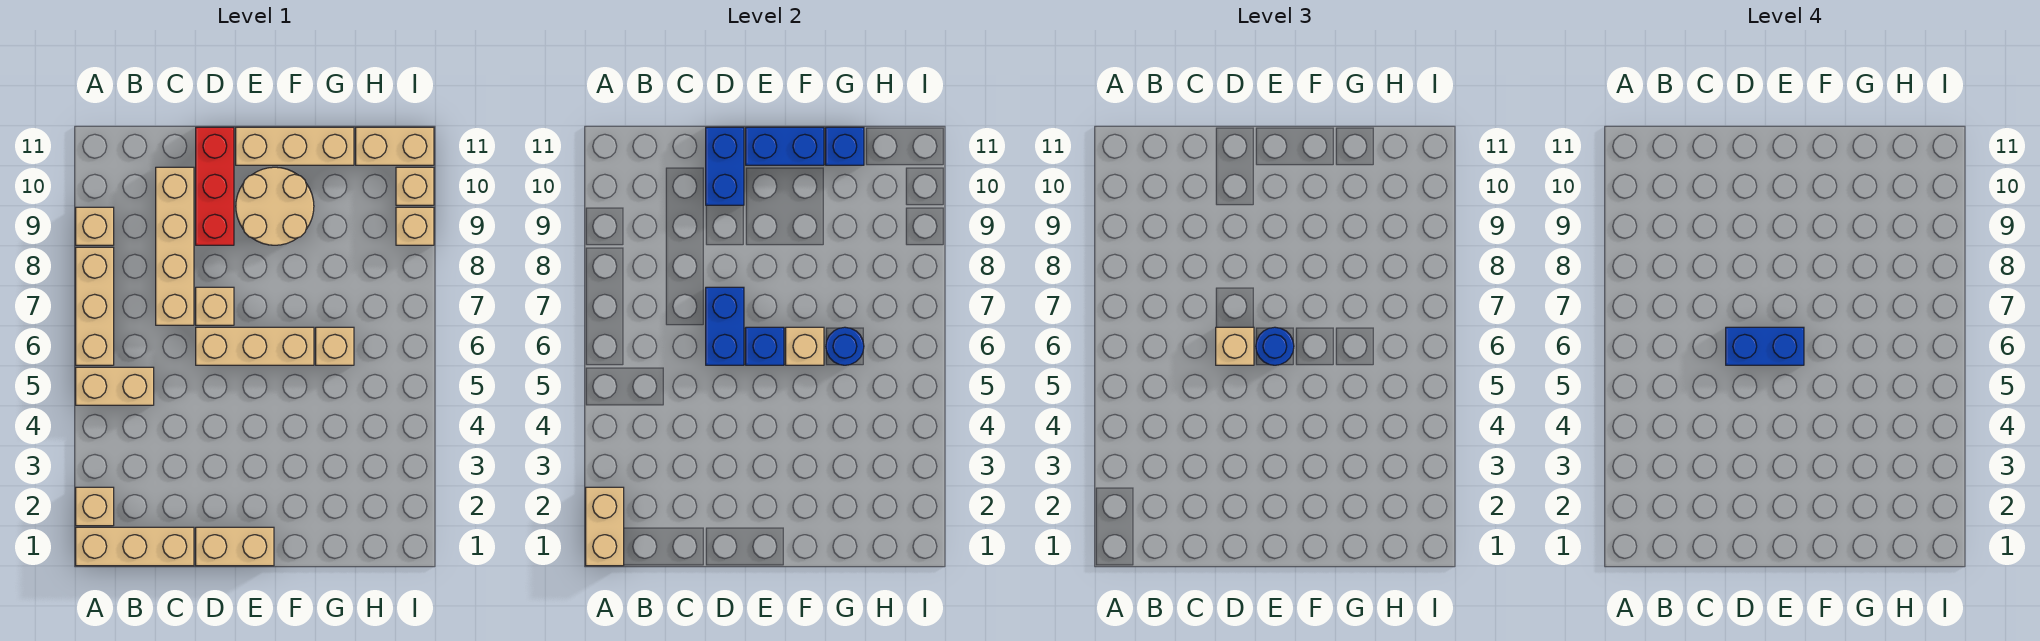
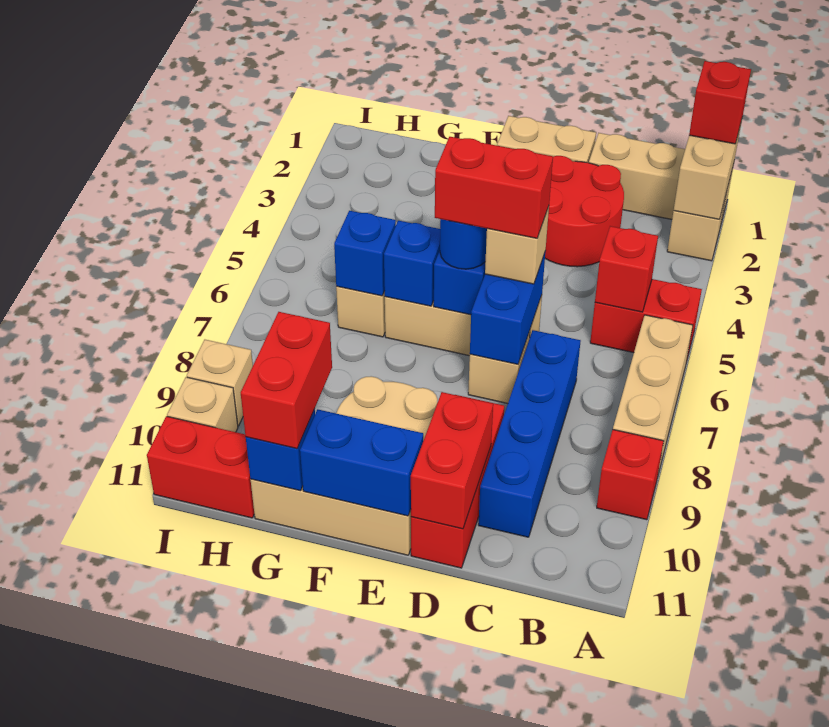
none -> red brick A1 level 3
tan brick A5:B5 level 1 -> red brick A5:B5 level 1
tan brick A9 level 1 -> red brick A9 level 1
none -> red brick B5 level 2
none -> red round brick C2:D3 level 1
tan brick C7:C10 level 1 -> blue brick C7:C10 level 1
blue brick D6:E6 level 4 -> red brick D6:E6 level 4
blue brick D10:D11 level 2 -> red brick D10:D11 level 2
tan brick F6 level 2 -> blue brick F6 level 2
blue round brick G6 level 2 -> blue brick G6 level 2
none -> red brick G10:G11 level 3
tan brick H11:I11 level 1 -> red brick H11:I11 level 1

